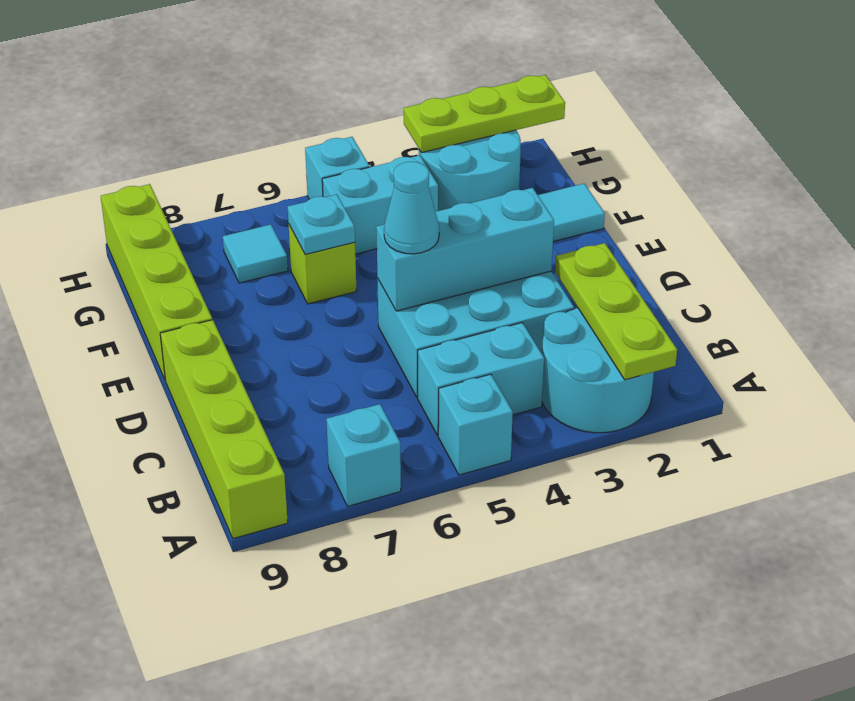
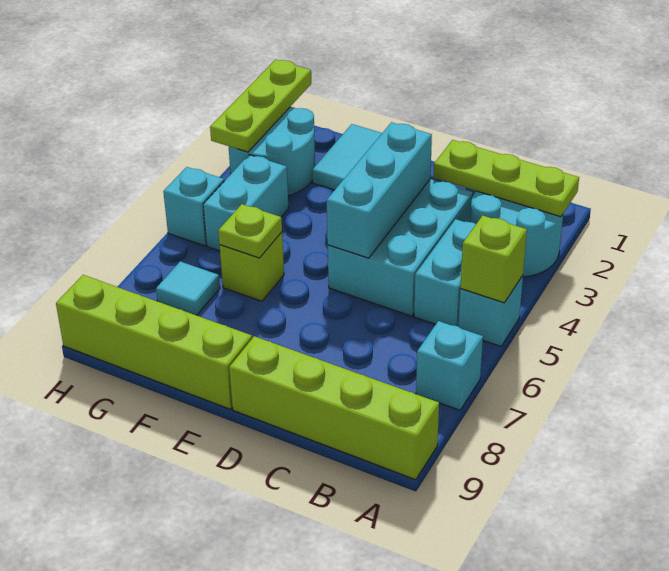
none -> lime brick A5 level 2
cyan cone D5 level 3 -> none
cyan plate F6 level 2 -> lime plate F6 level 2

